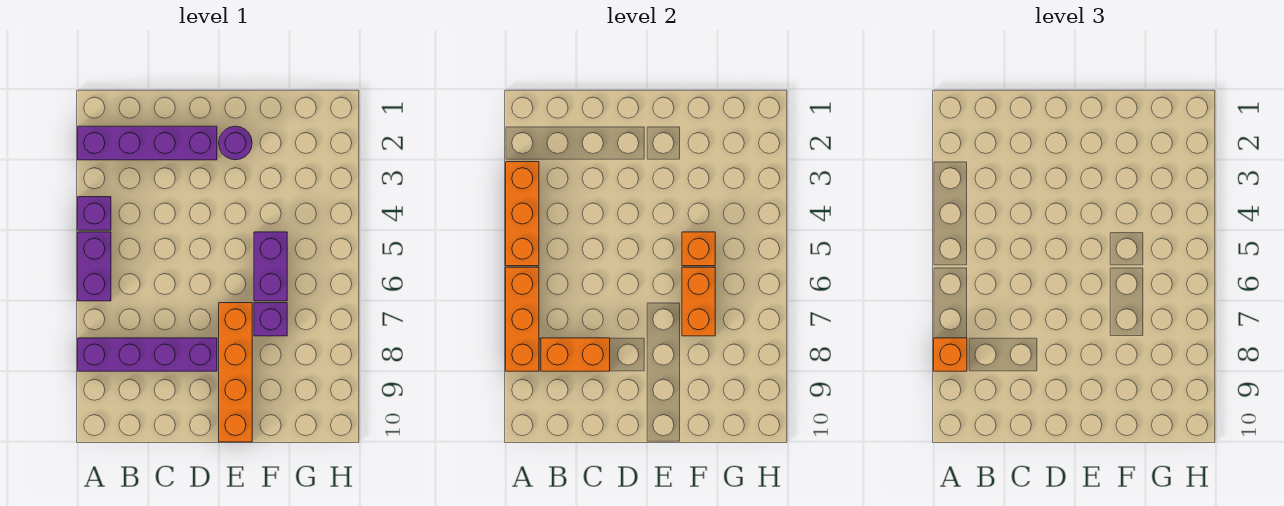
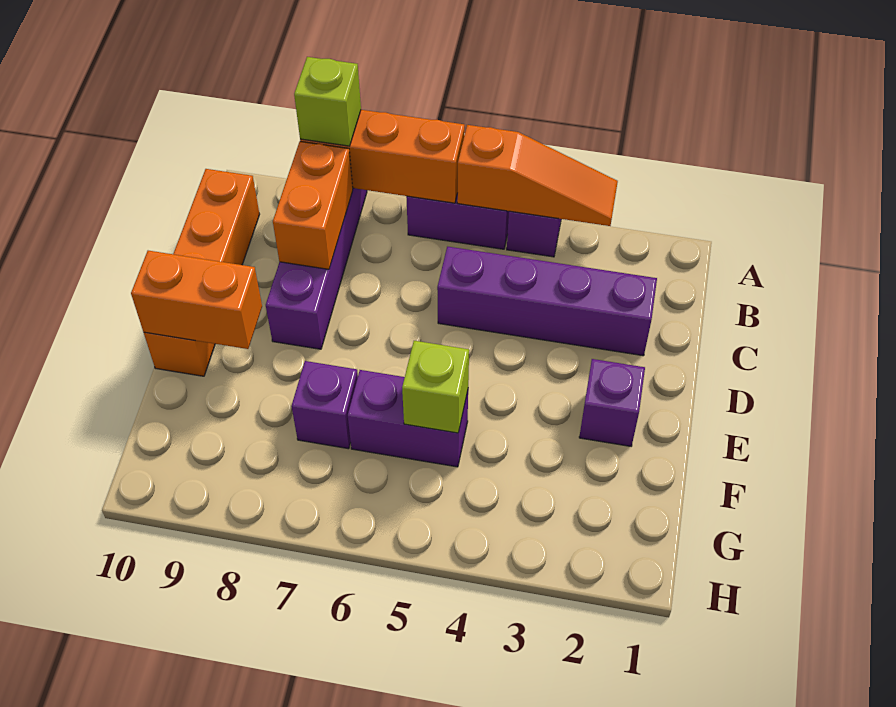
purple brick A2:D2 level 1 -> purple brick C2:C5 level 1
orange brick A3:A5 level 2 -> orange slope A3:A5 level 2 top 5
orange brick A8 level 3 -> lime brick A8 level 3
purple round brick E2 level 1 -> purple brick E2 level 1
orange brick E7:E10 level 1 -> orange brick B10:E10 level 1
orange brick F5 level 2 -> lime brick F5 level 2
orange brick F6:F7 level 2 -> orange brick E9:E10 level 2

